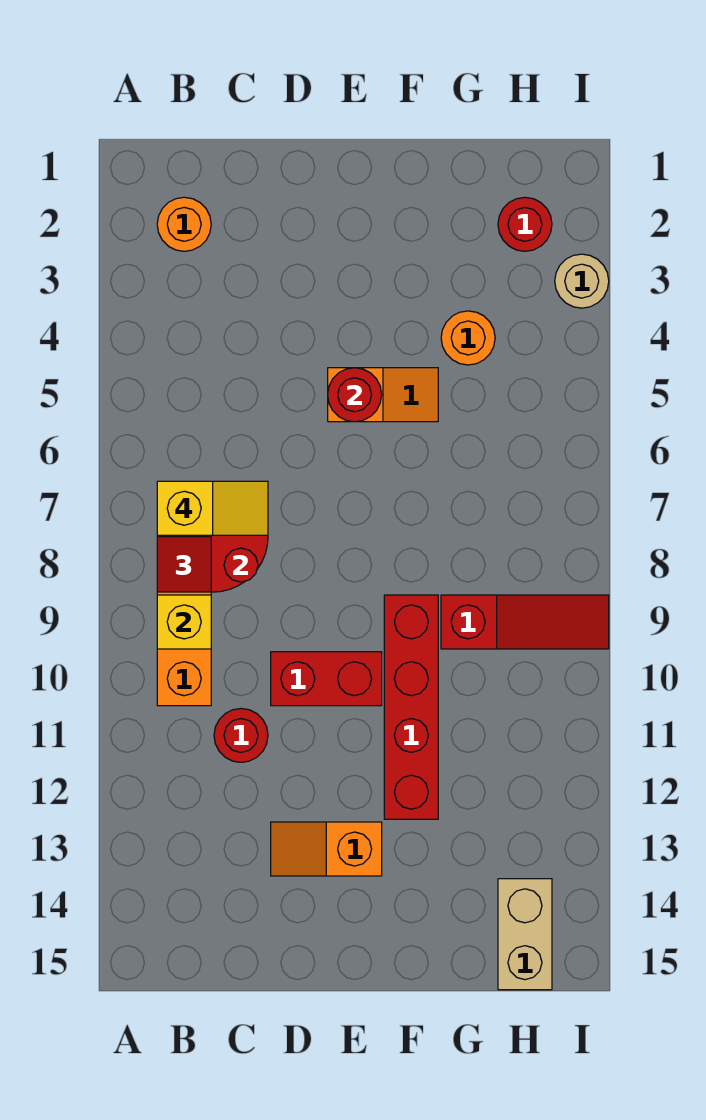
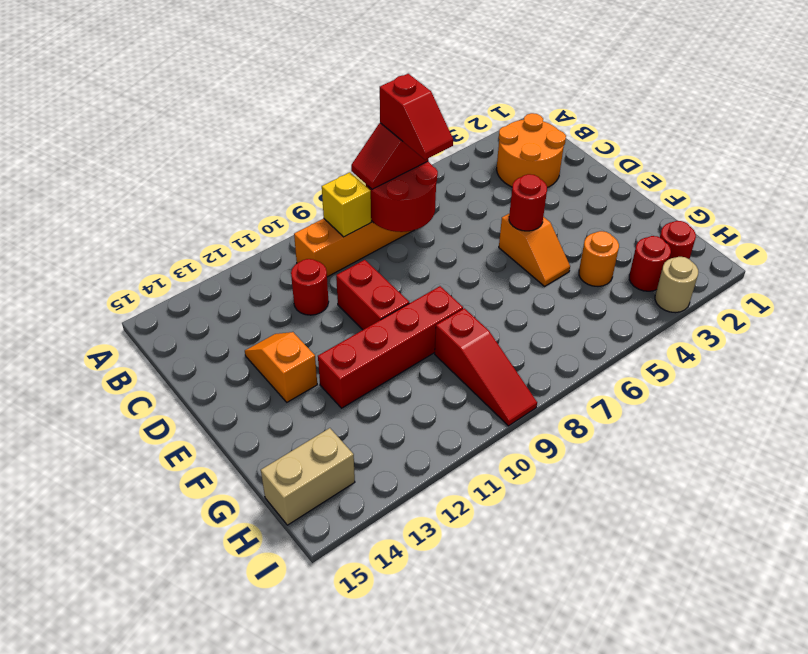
orange round brick B2 level 1 -> orange round brick B2:C3 level 1
yellow slope B7:C7 level 4 top B -> red slope B7:C7 level 4 top B
none -> red round brick H3 level 1

